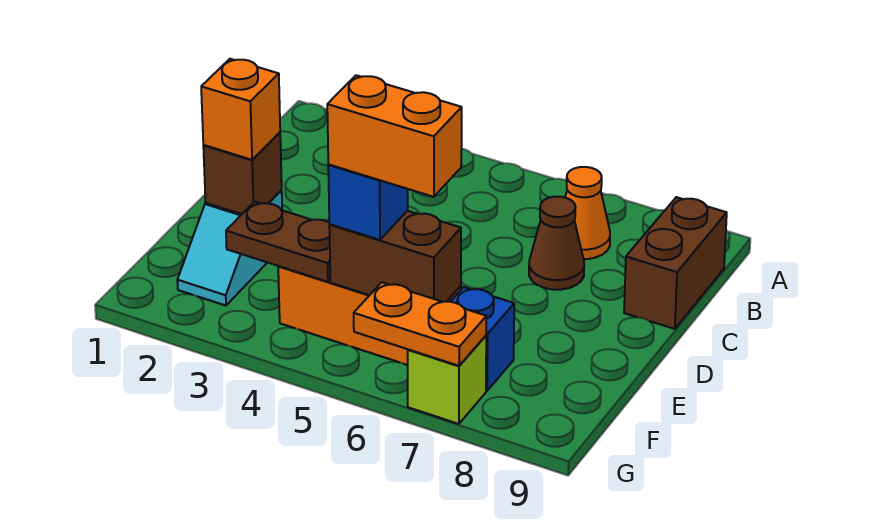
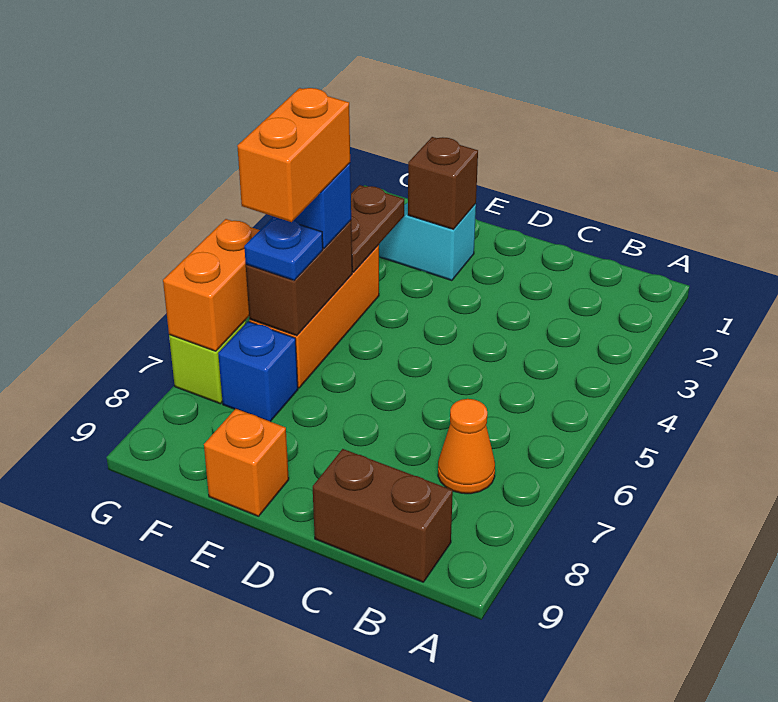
brown cone C7 level 1 -> none
orange brick E2 level 3 -> orange brick E9 level 1
none -> blue plate F6 level 3
orange plate G6:G7 level 2 -> orange brick G6:G7 level 2

